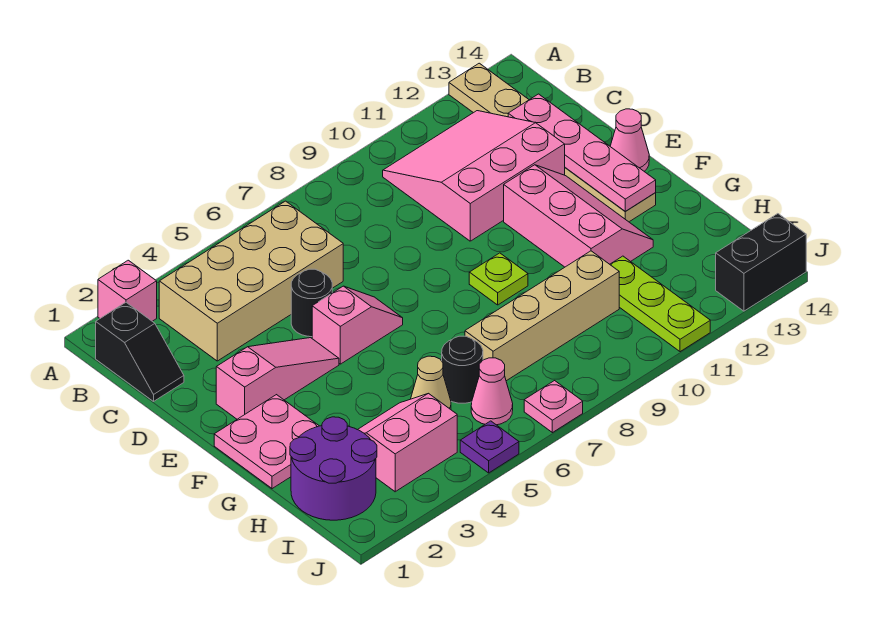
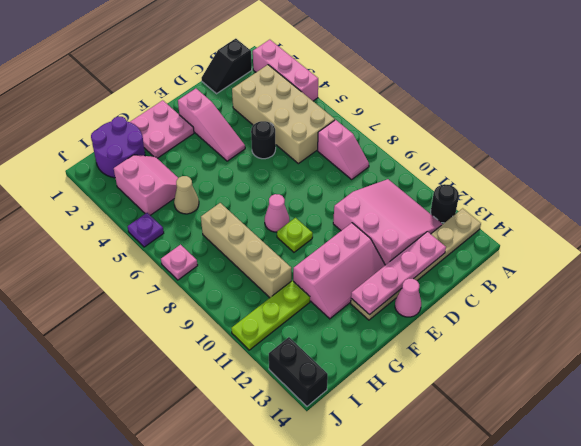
pink brick A2 level 1 -> pink brick A2:A4 level 1
pink slope E5:E6 level 1 top 5 -> pink slope B7:B8 level 1 top 7
black round brick H6 level 1 -> black round brick A12 level 1
pink cone I6 level 1 -> pink cone F8 level 1

